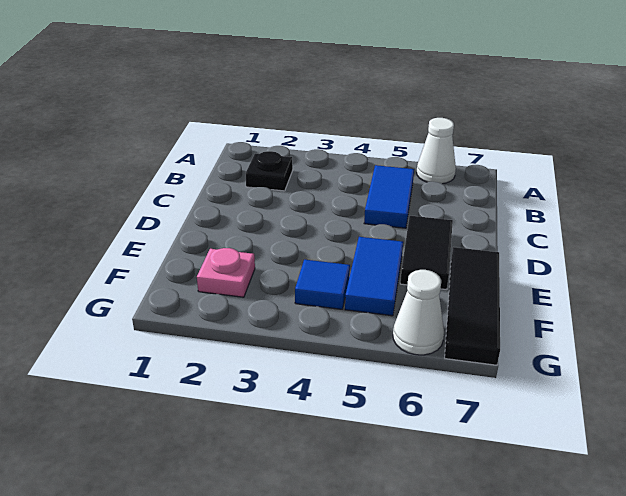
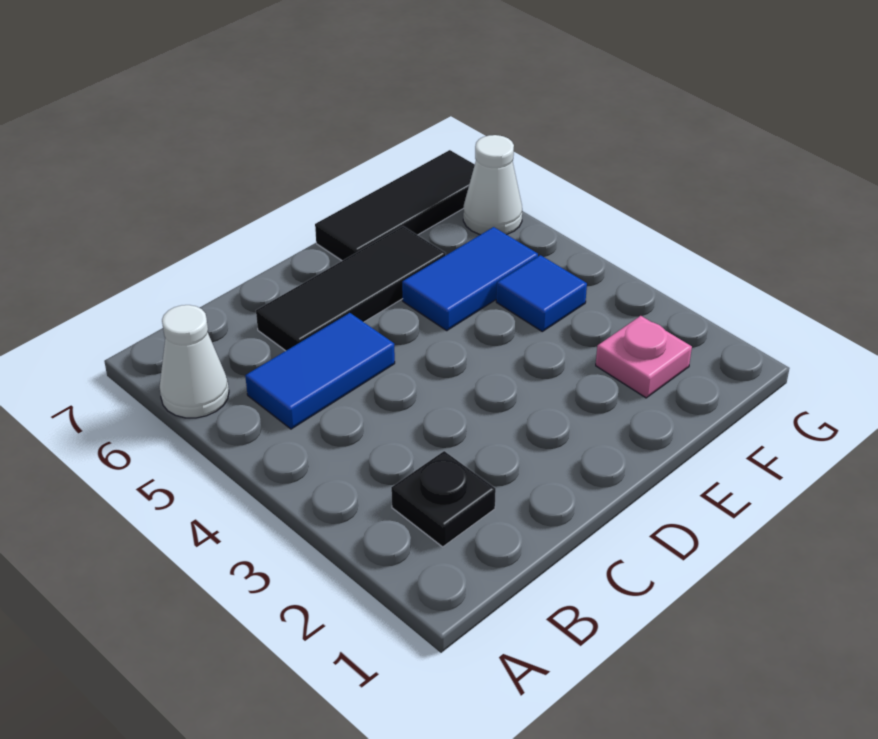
black tile D6:E6 level 1 -> black tile C6:E6 level 1

